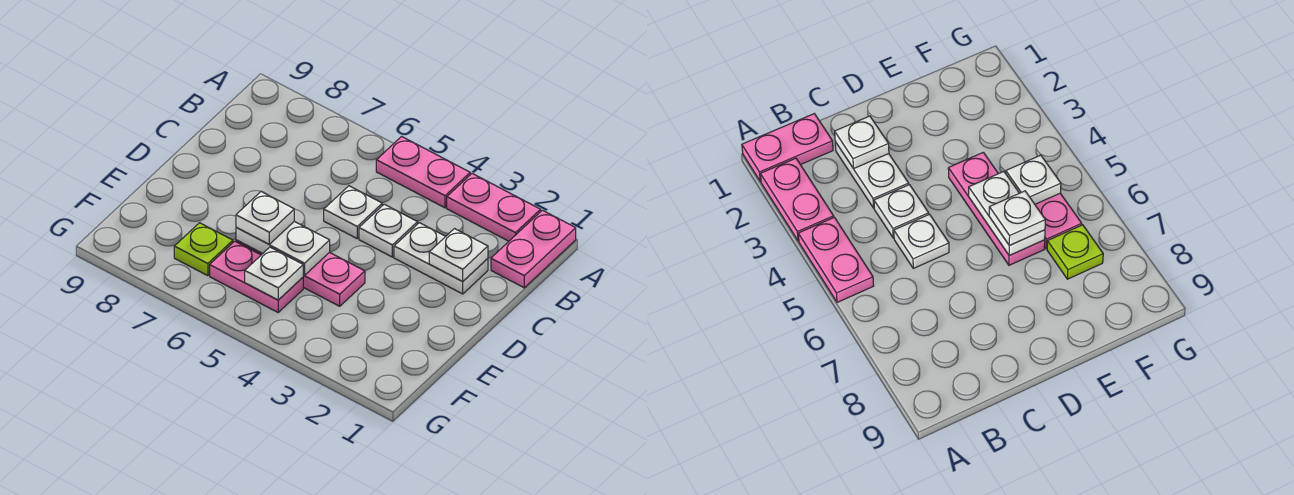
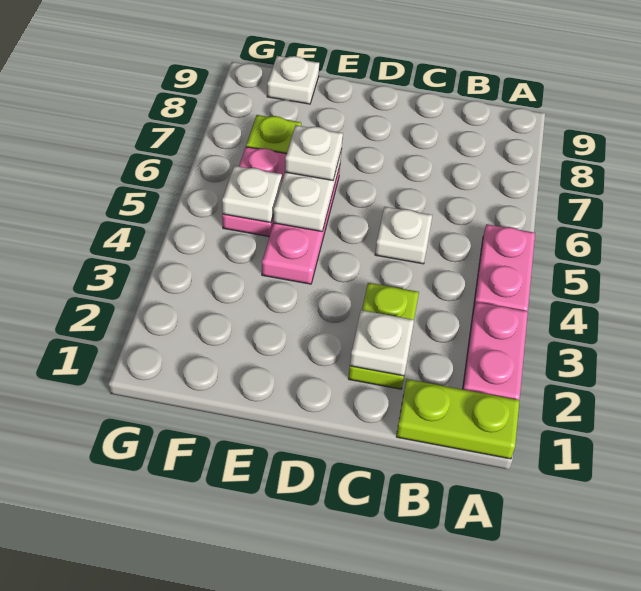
pink plate A1:B1 level 1 -> lime plate A1:B1 level 1
white plate C2:C3 level 1 -> lime plate C2:C3 level 1
white plate C4 level 1 -> white plate F9 level 1

